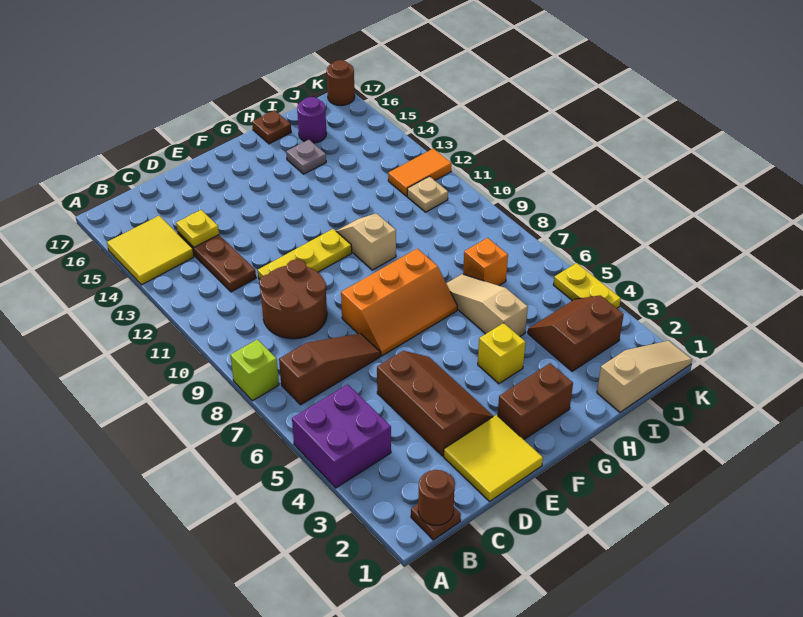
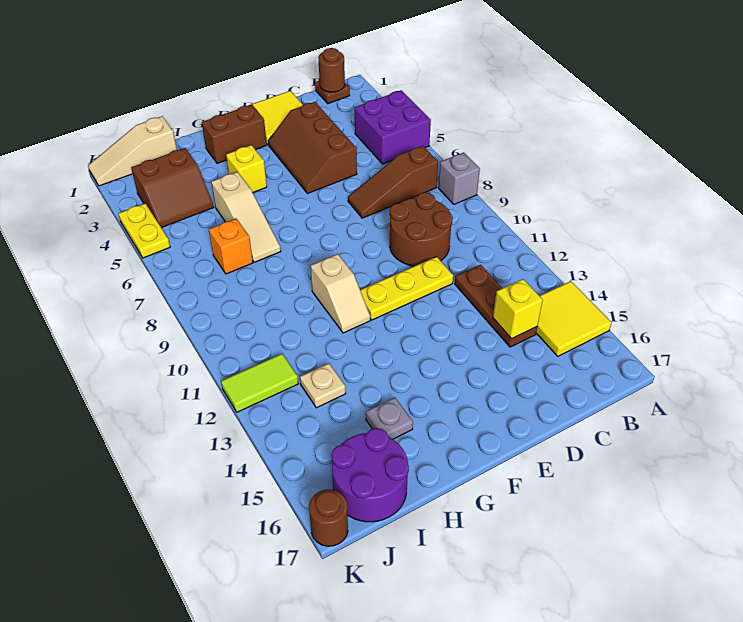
lime brick A8 level 1 -> grey brick A8 level 1
yellow plate C14 level 2 -> yellow brick C14 level 2
orange slope E7:G8 level 1 top 8 -> none
brown plate H17 level 1 -> none
purple round brick I16 level 1 -> purple round brick I16:J17 level 1
tan plate J11 level 1 -> tan plate I13 level 1
orange tile J12:K12 level 1 -> lime tile J12:K12 level 1

